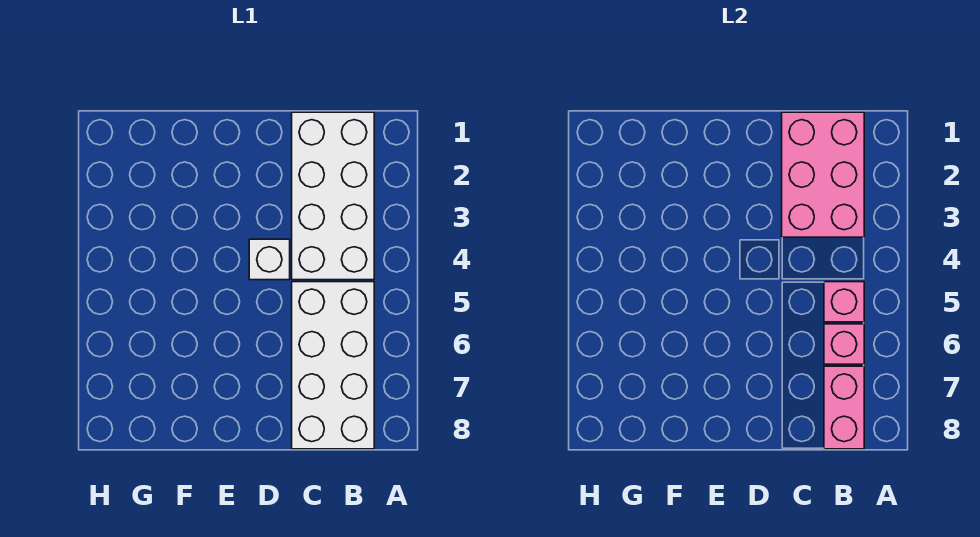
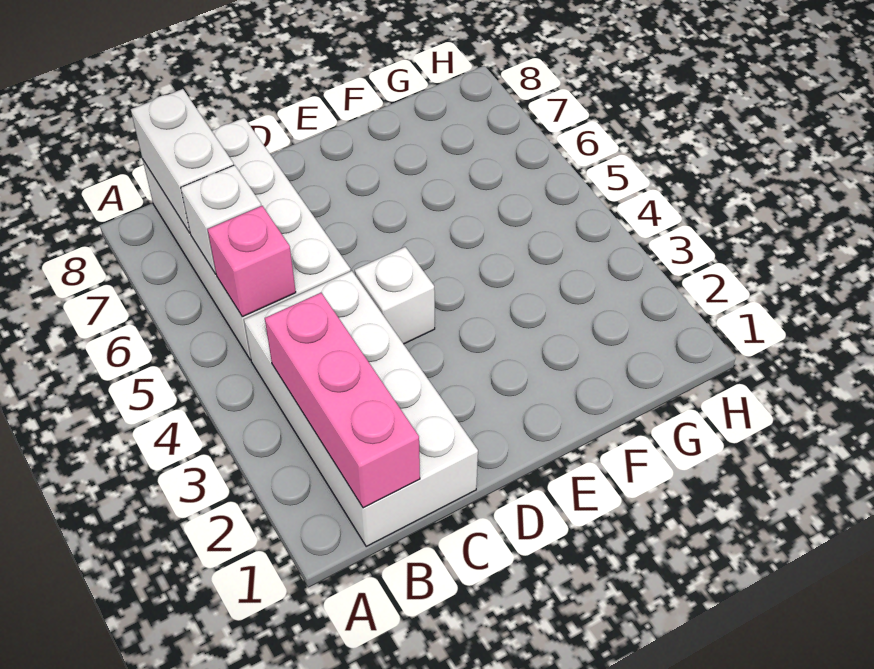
pink brick B1:C3 level 2 -> pink brick B1:B3 level 2
pink brick B6 level 2 -> white brick B6 level 2
pink brick B7:B8 level 2 -> white brick B7:B8 level 2

